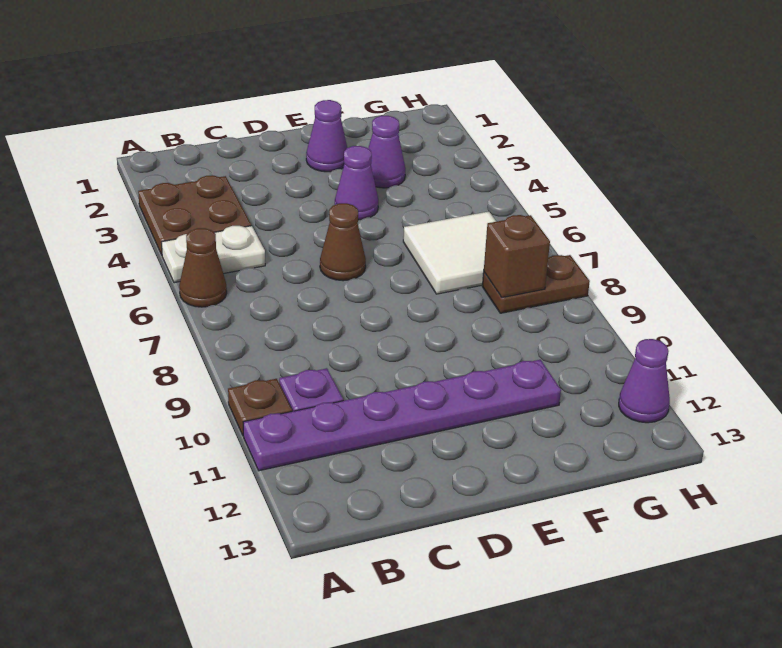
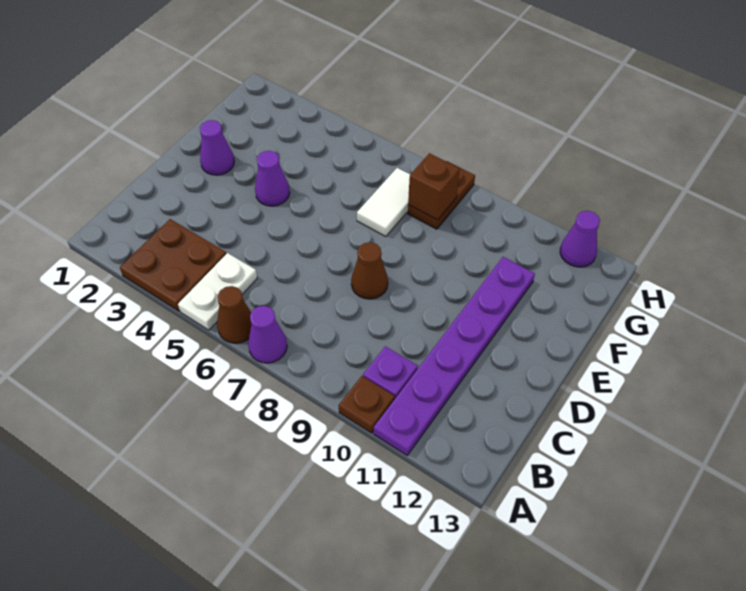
brown cone D6 level 1 -> brown cone D8 level 1
purple cone F3 level 1 -> purple cone A7 level 1
white tile F6:G7 level 1 -> white tile F7:G7 level 1

